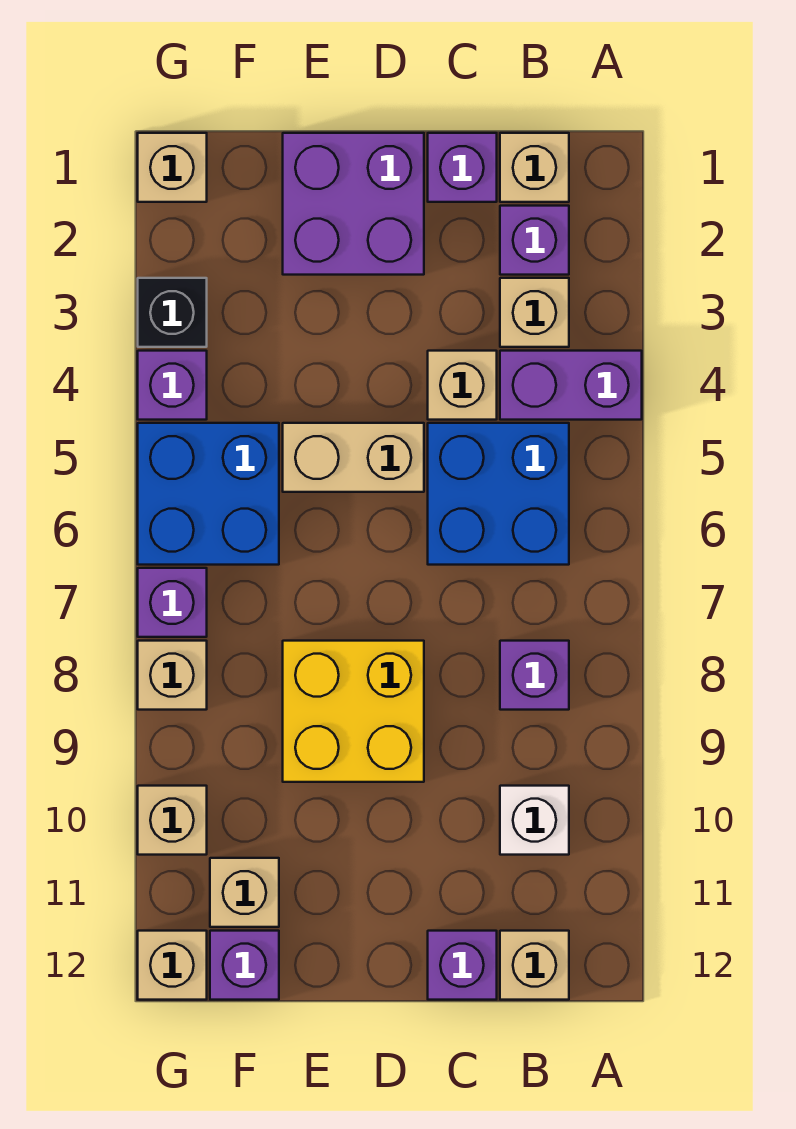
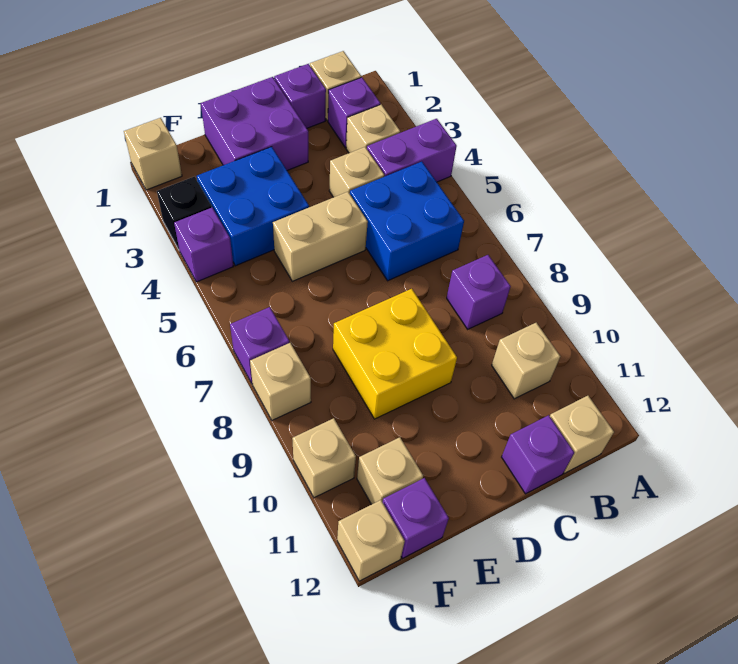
white brick B10 level 1 -> tan brick B10 level 1
blue brick F5:G6 level 1 -> blue brick E3:F4 level 1

